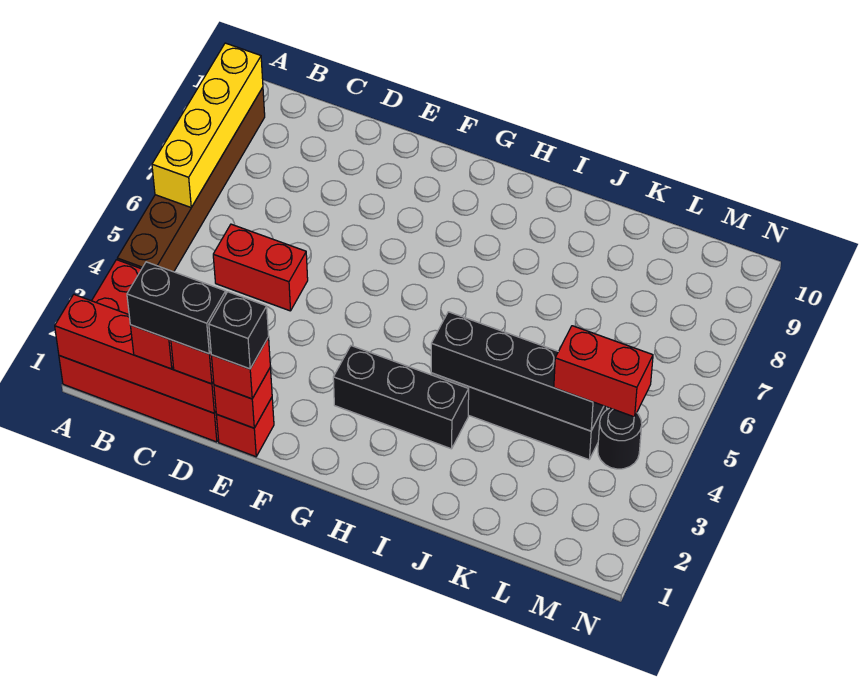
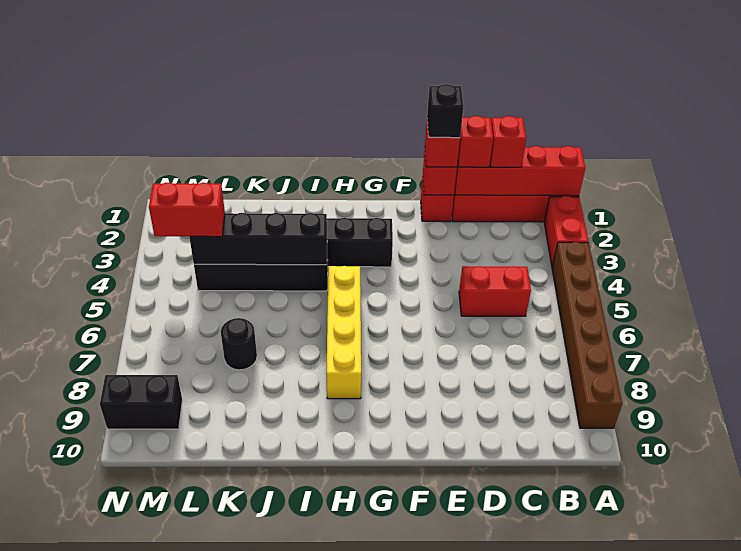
yellow brick A6:A9 level 2 -> yellow brick H5:H8 level 1
black brick C1:D1 level 4 -> black brick M9:N9 level 1
black round brick M4 level 1 -> black round brick K7 level 1

